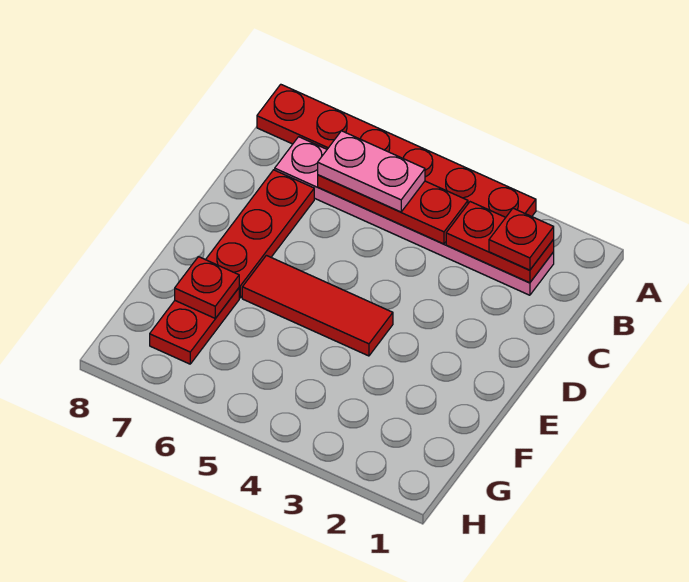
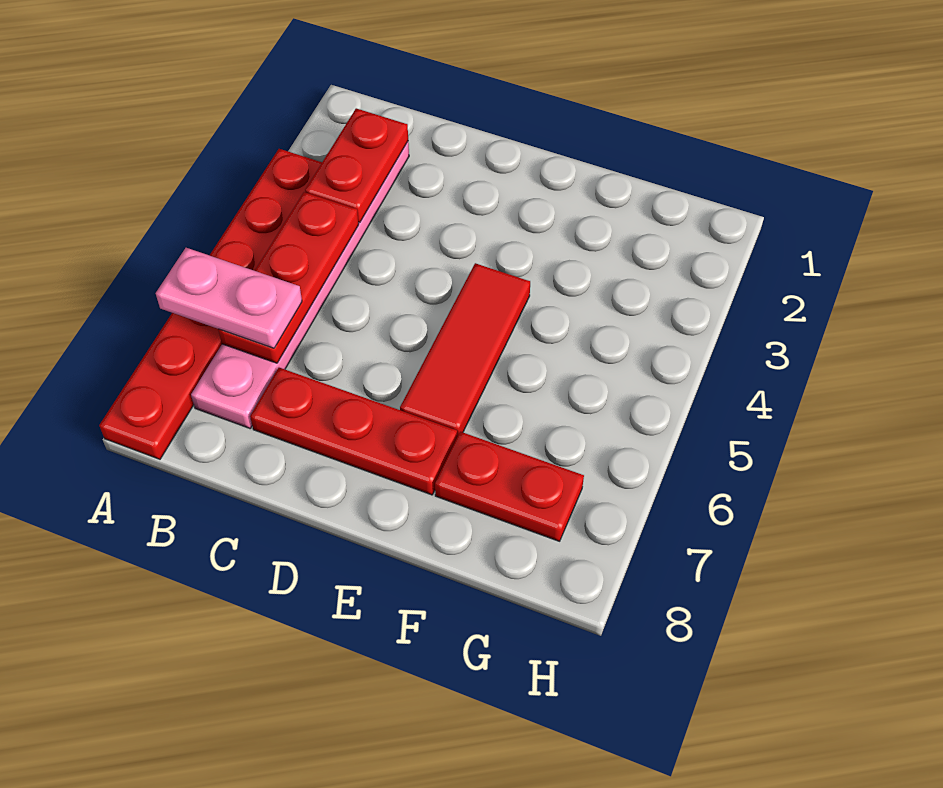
red plate B2 level 3 -> none
pink plate B5:B6 level 3 -> pink plate A6:B6 level 3
red plate F7 level 2 -> none

